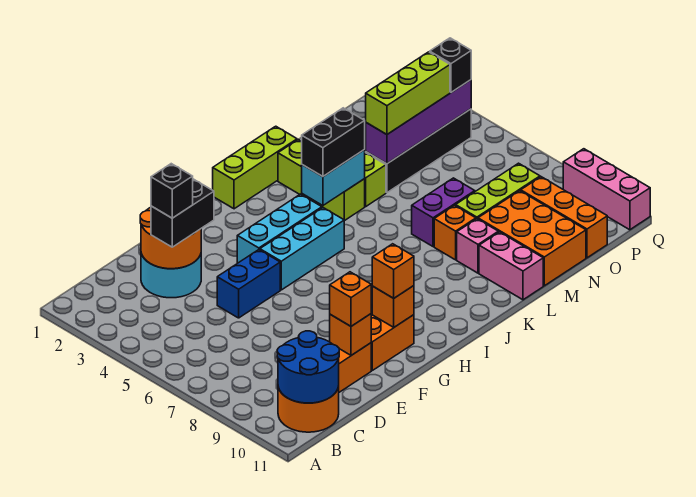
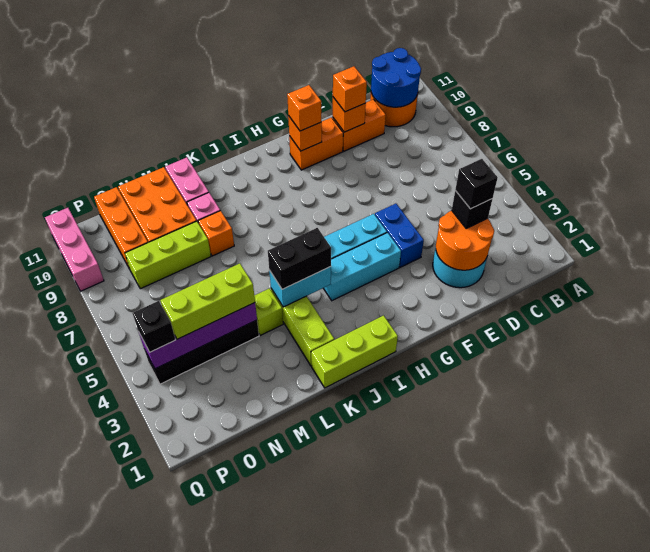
black brick D3:E3 level 3 -> black brick D3 level 3
blue brick E5:F5 level 1 -> blue brick F4:F5 level 1
purple brick L7:M7 level 1 -> none

